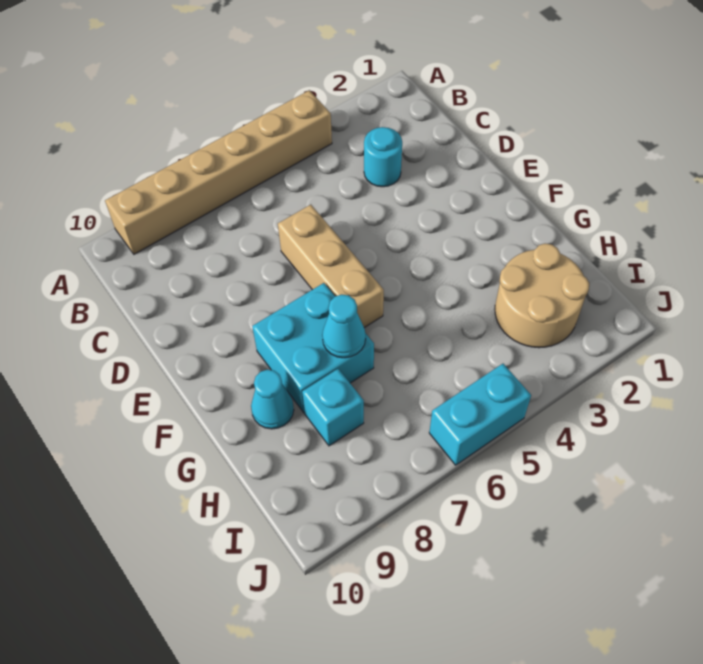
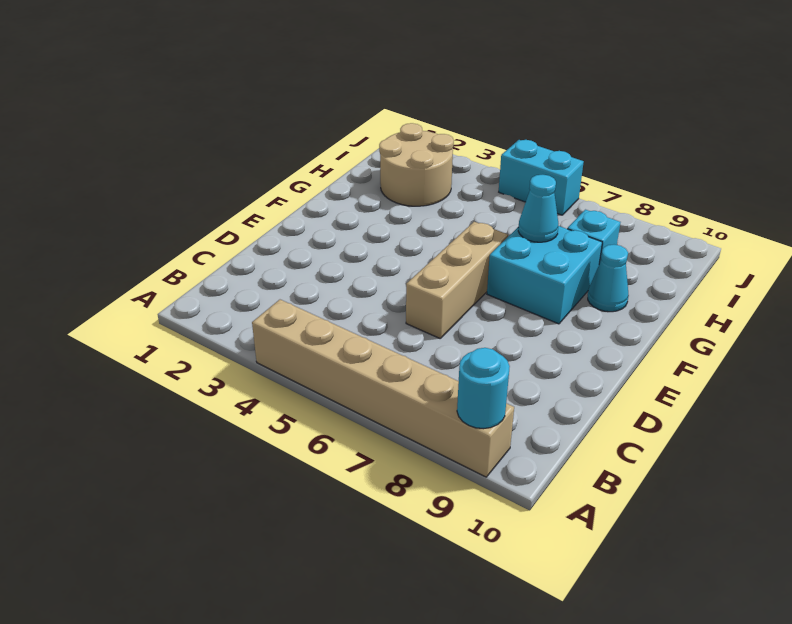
cyan round brick C3 level 1 -> cyan round brick A9 level 2

